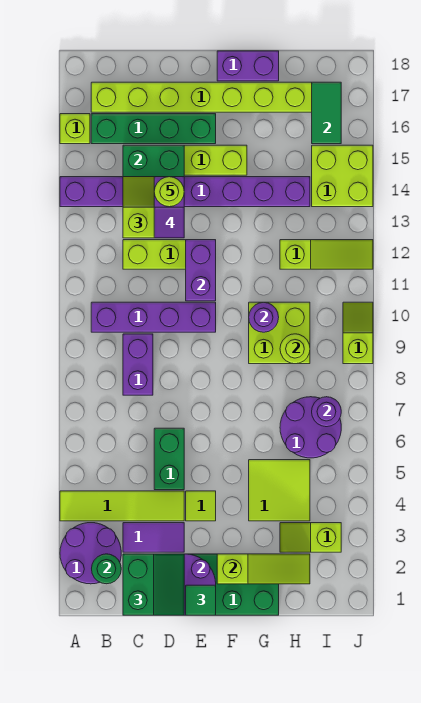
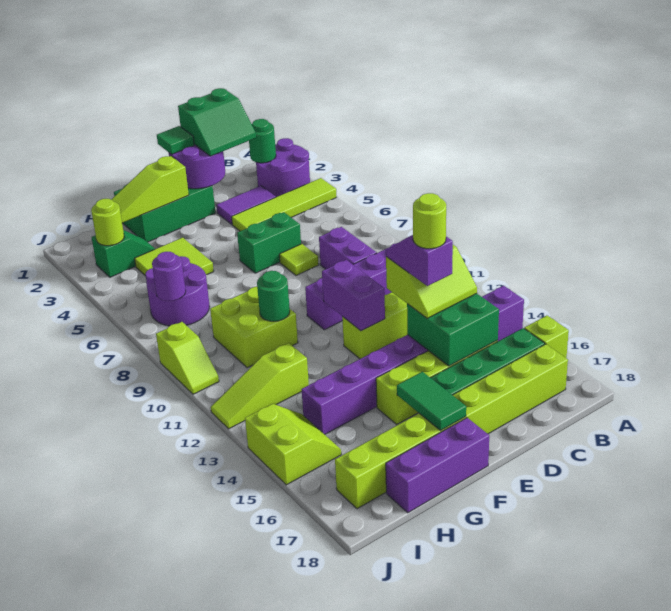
green slope C1:D2 level 3 top C -> green slope C1:D2 level 3 top 1
green brick D5:D6 level 1 -> green brick D6:E6 level 1
lime tile E4 level 1 -> lime tile D7 level 1
purple brick F18:G18 level 1 -> purple brick F18:H18 level 1
purple round brick G10 level 2 -> green round brick G10 level 2
lime slope H3:I3 level 1 top I -> green slope H3:I3 level 1 top I
lime round brick H9 level 2 -> lime round brick I3 level 2
lime brick I14:J15 level 1 -> lime slope I14:J15 level 1 top J
green tile I16:I17 level 2 -> green tile F16:F17 level 2

